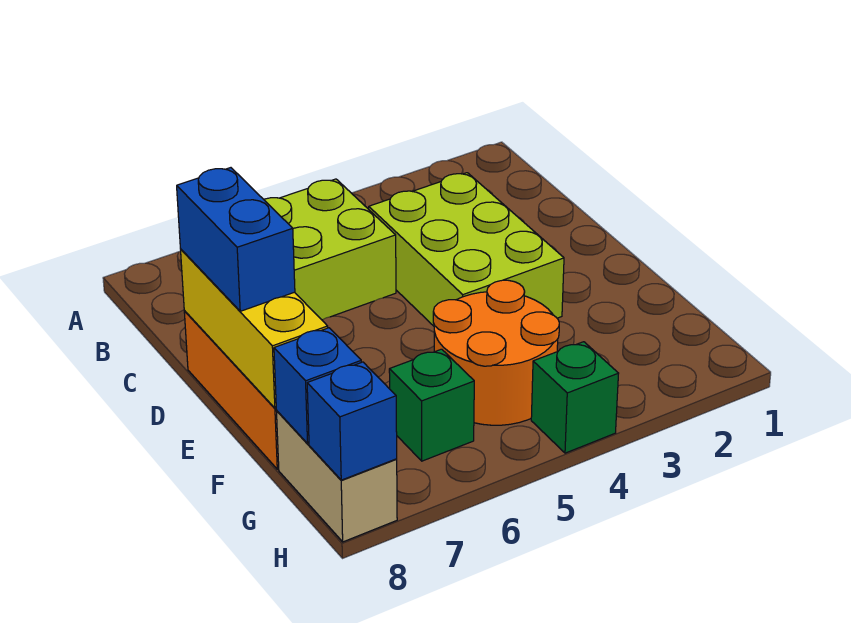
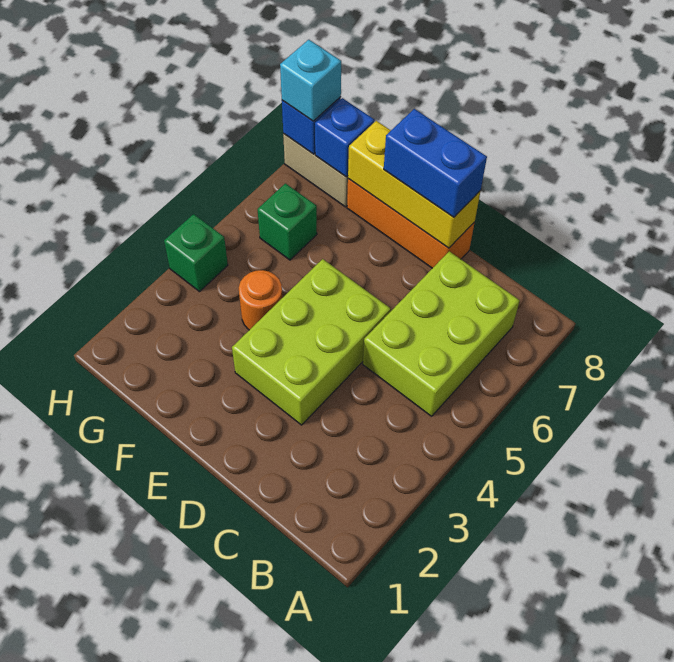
lime brick C3:E4 level 1 -> lime brick D3:E5 level 1
orange round brick F4:G5 level 1 -> orange round brick F4 level 1
none -> cyan brick H8 level 3

